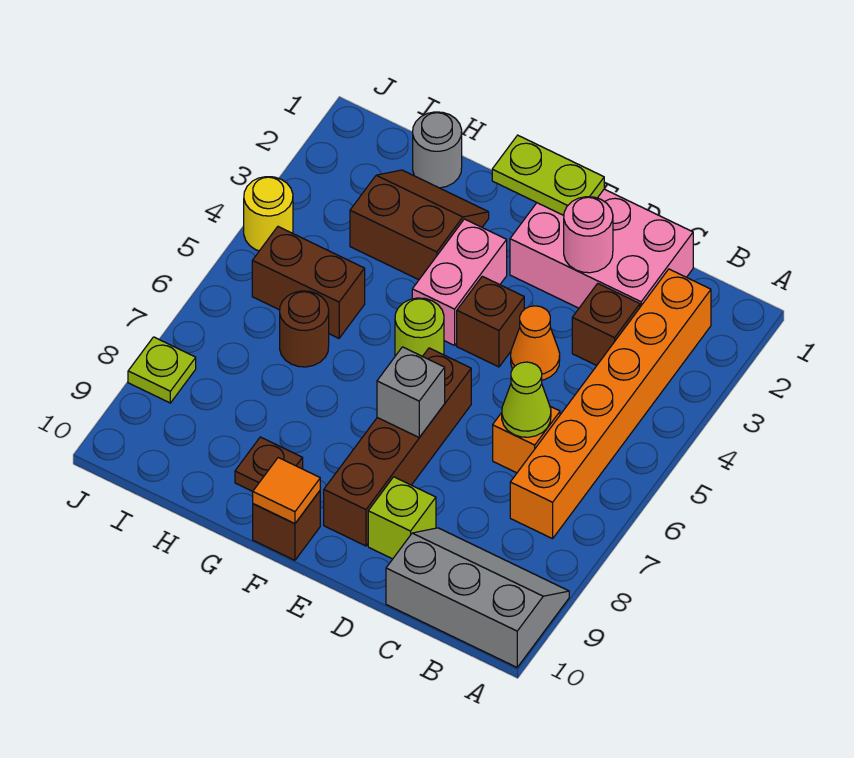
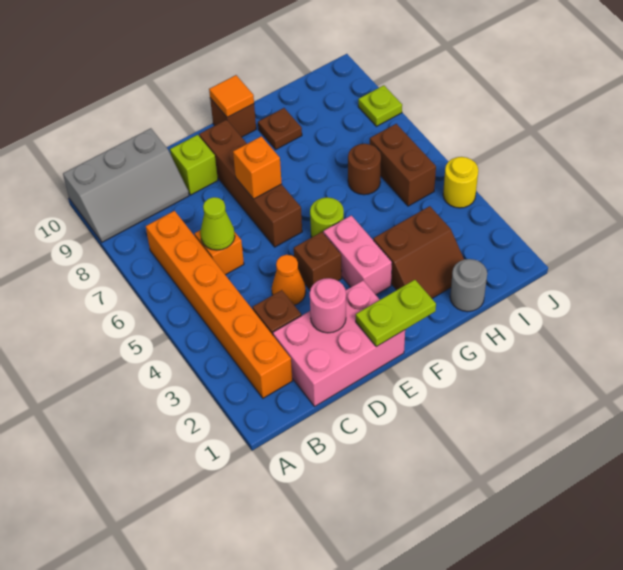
grey brick E7 level 2 -> orange brick E7 level 2
brown brick H5:I5 level 1 -> brown brick I5:I6 level 1

